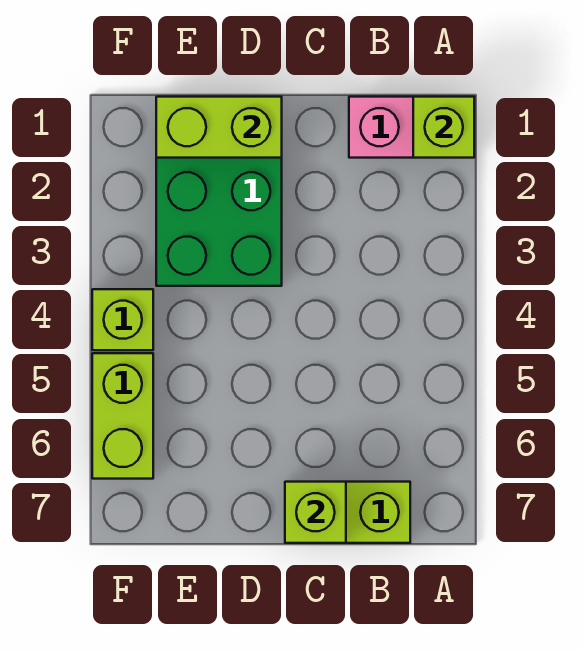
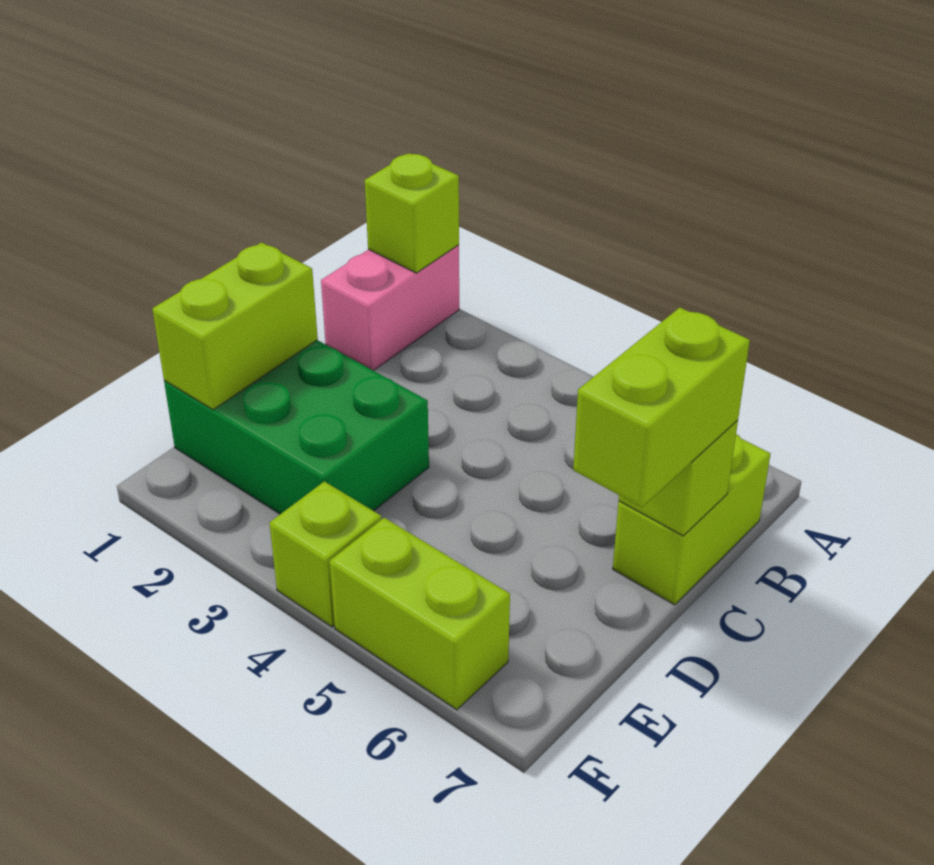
none -> lime brick C7:D7 level 3

